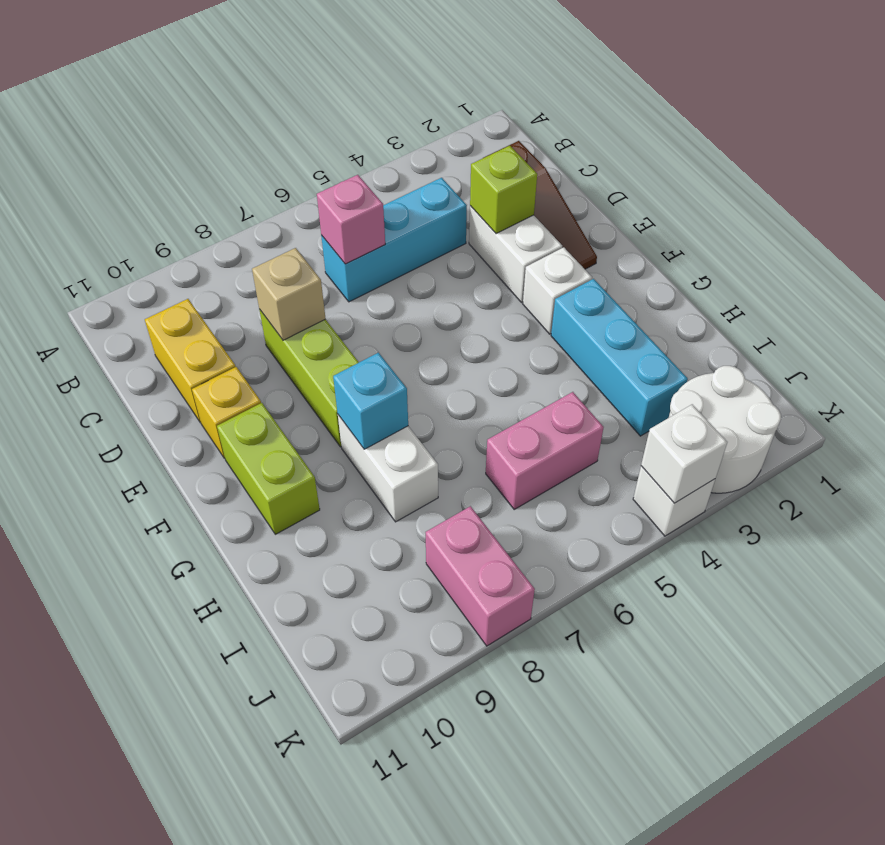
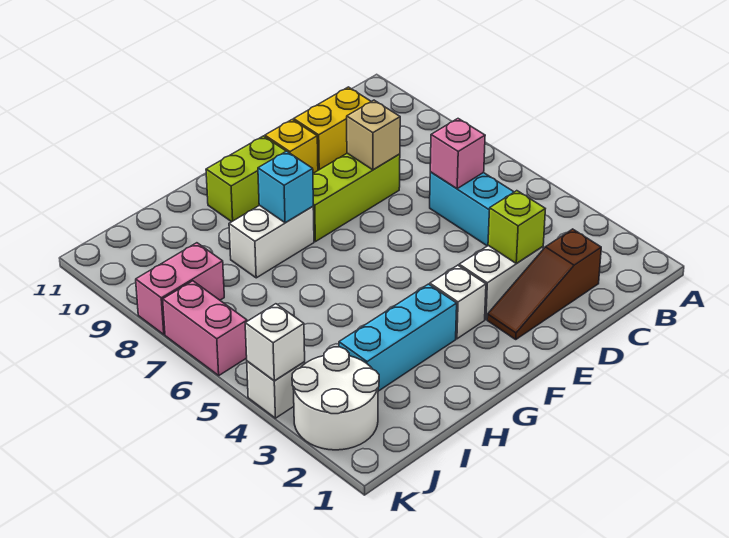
pink brick I5:I6 level 1 -> pink brick K6:K7 level 1

